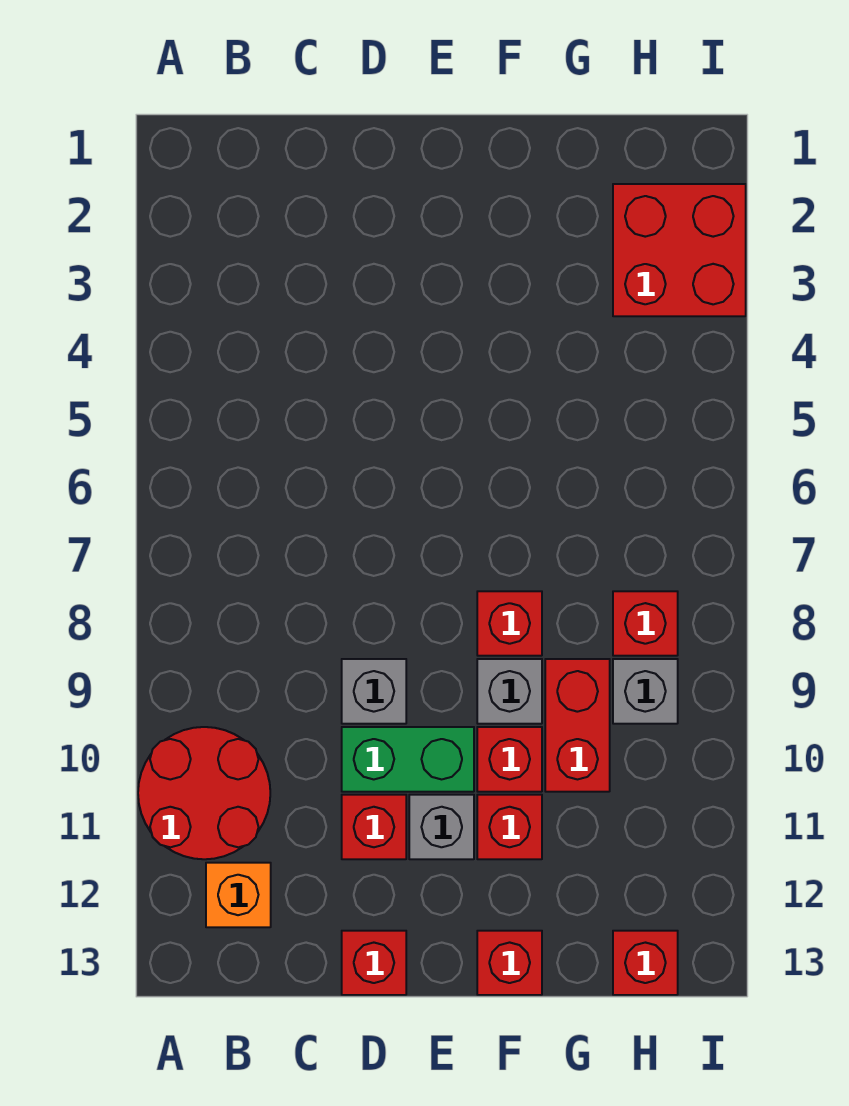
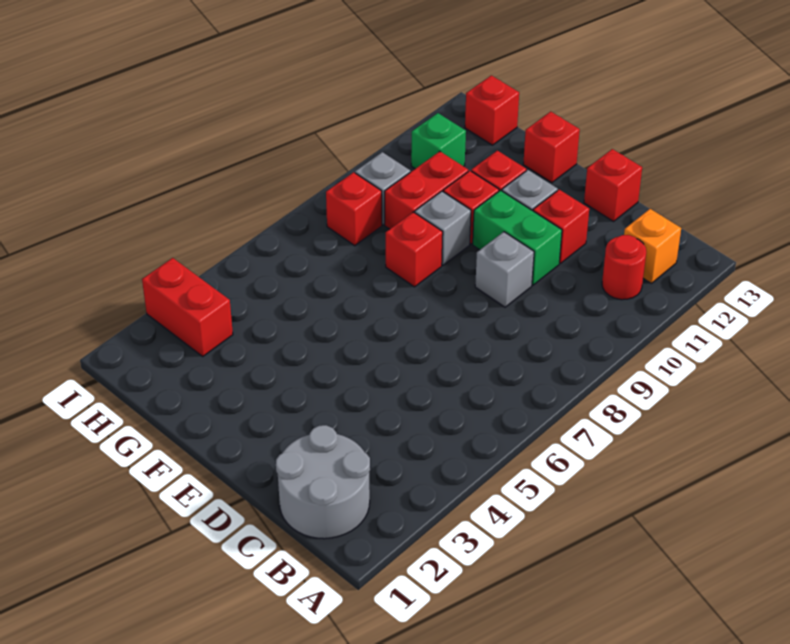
red round brick A10:B11 level 1 -> red round brick B11 level 1
none -> grey round brick B1:C2 level 1
red brick H2:I3 level 1 -> red brick H3:I3 level 1
none -> green brick H11 level 1

